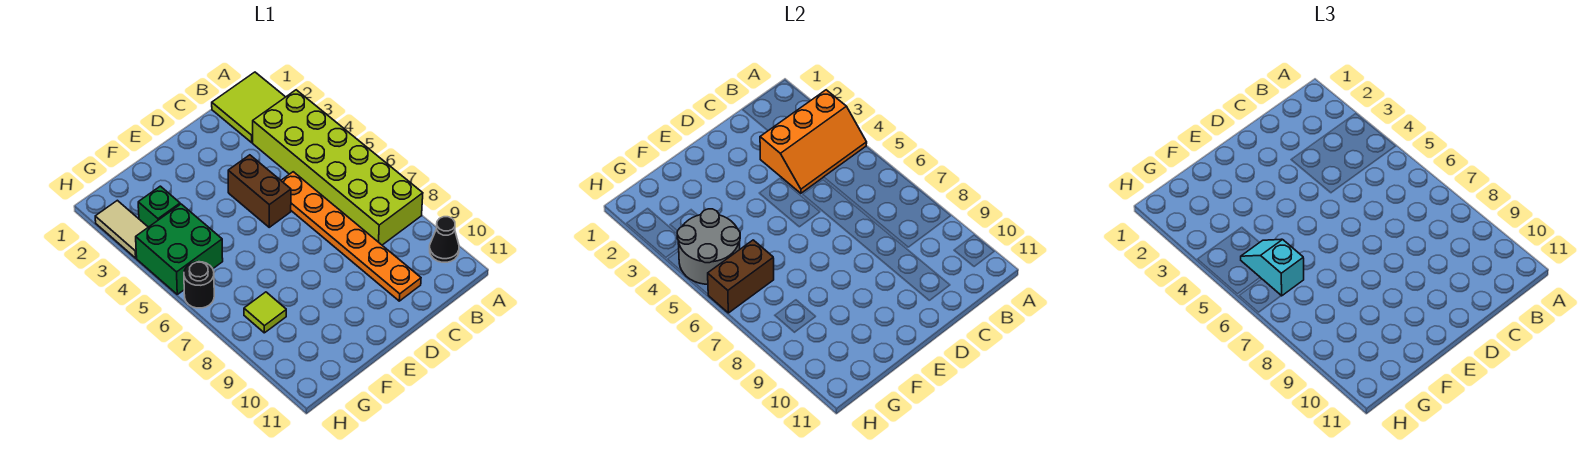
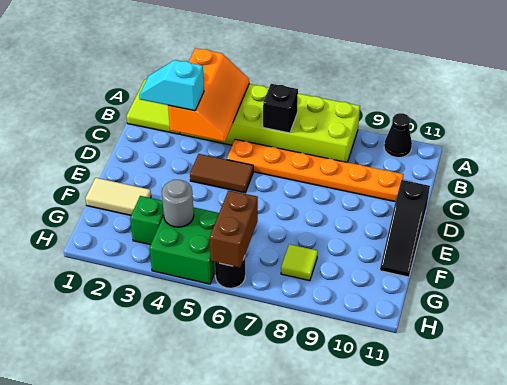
none -> black brick B6 level 2
brown brick D4:D5 level 1 -> brown tile D4:D5 level 1
none -> black slope D11:F11 level 1 top D
grey round brick G4:H5 level 2 -> grey round brick G4 level 2
cyan slope G5:G6 level 3 top 6 -> cyan slope C2:C3 level 3 top 3
tan tile H2:H3 level 1 -> tan tile F1:F2 level 1

